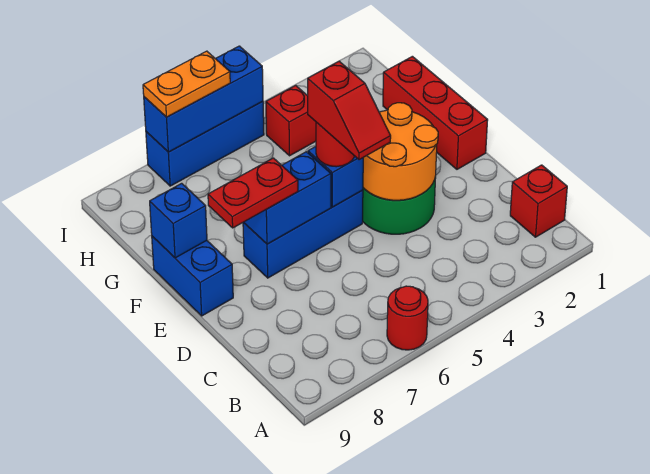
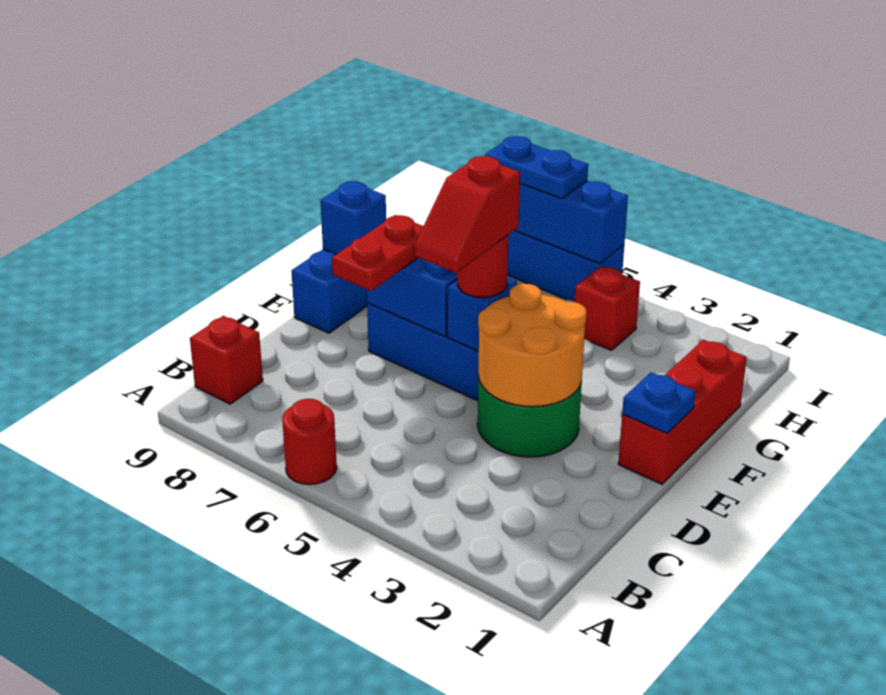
red brick B1 level 1 -> red brick B9 level 1
none -> blue plate E1 level 2
red plate E7:E8 level 3 -> red plate D7:E7 level 3
orange plate I6:I7 level 3 -> blue plate I6:I7 level 3

